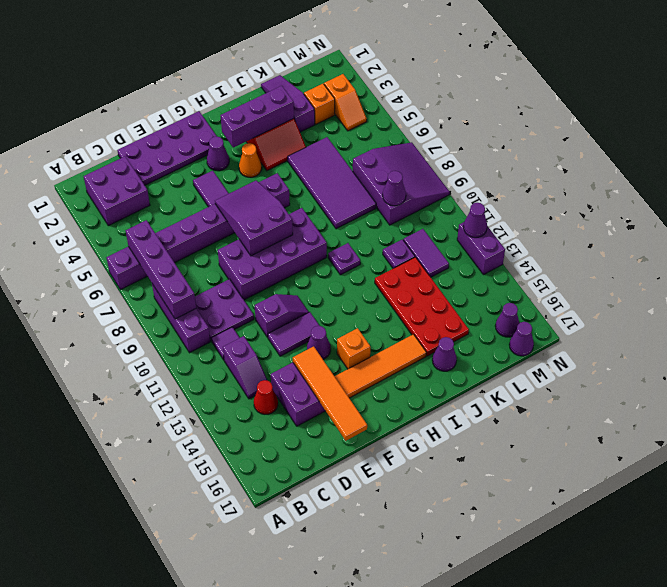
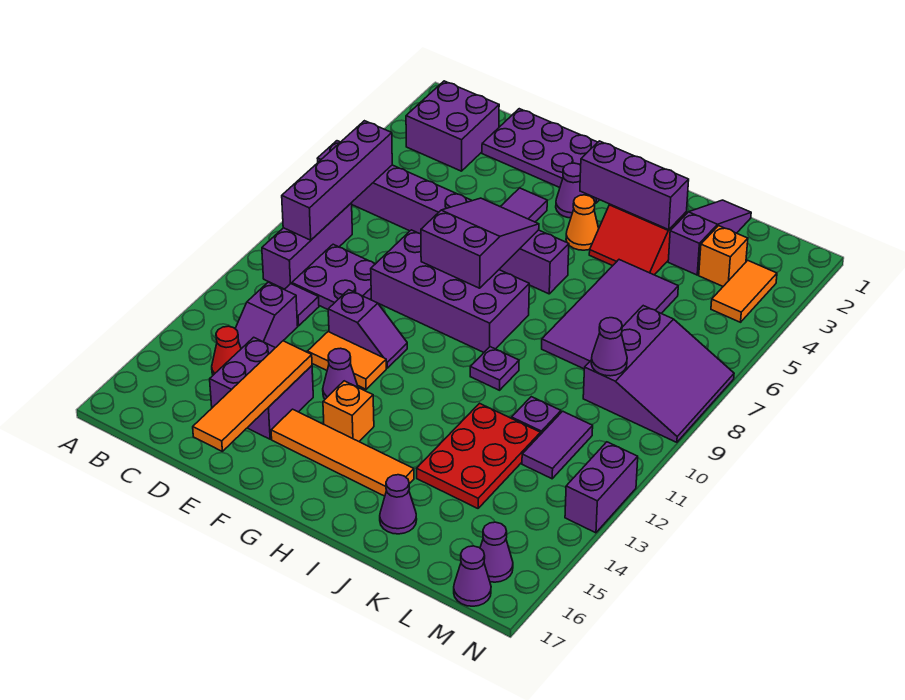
purple tile E12:F12 level 1 -> orange tile E12:F12 level 1
red plate J12:K15 level 1 -> red plate J12:K14 level 1
orange slope M3:M4 level 1 top 3 -> orange tile M3:M4 level 1
purple cone N12 level 2 -> none

